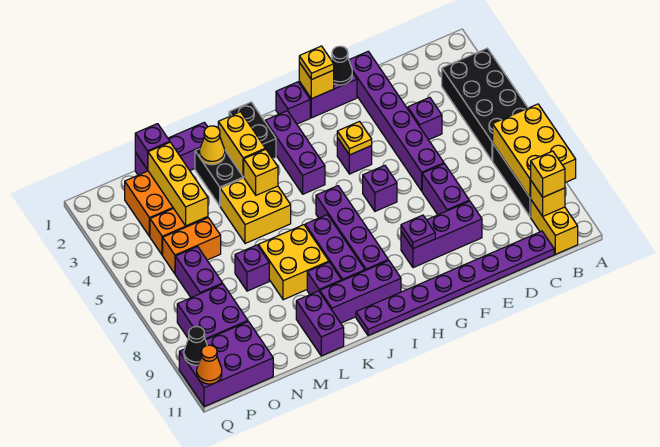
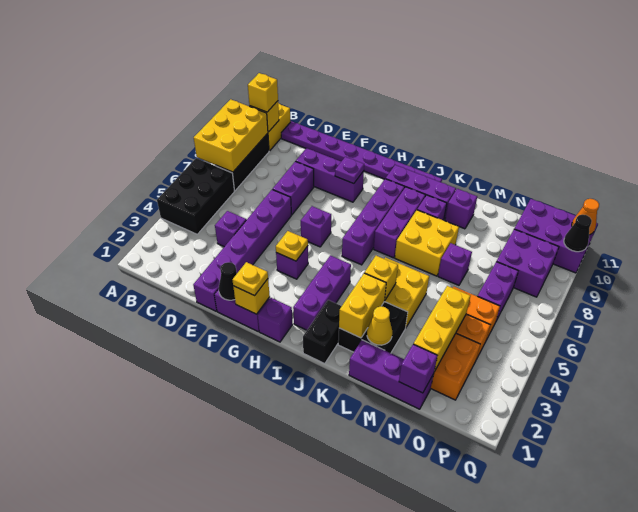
black brick A3:B6 level 1 -> black brick A4:B6 level 1
purple brick L10:L11 level 1 -> purple brick L10 level 1

